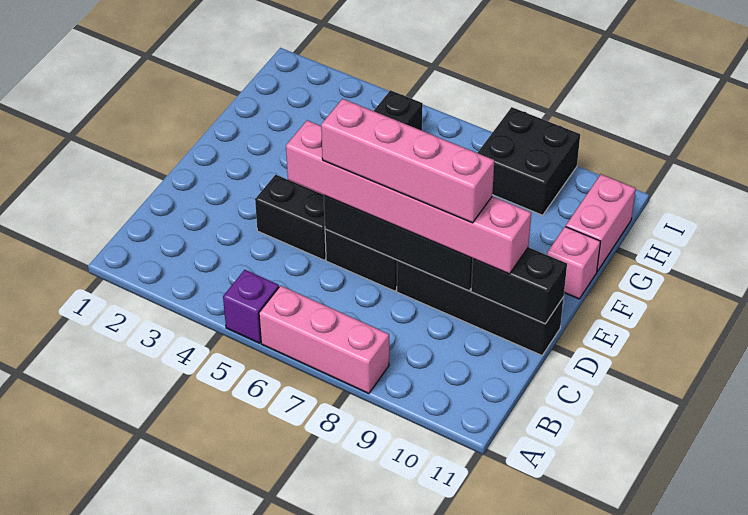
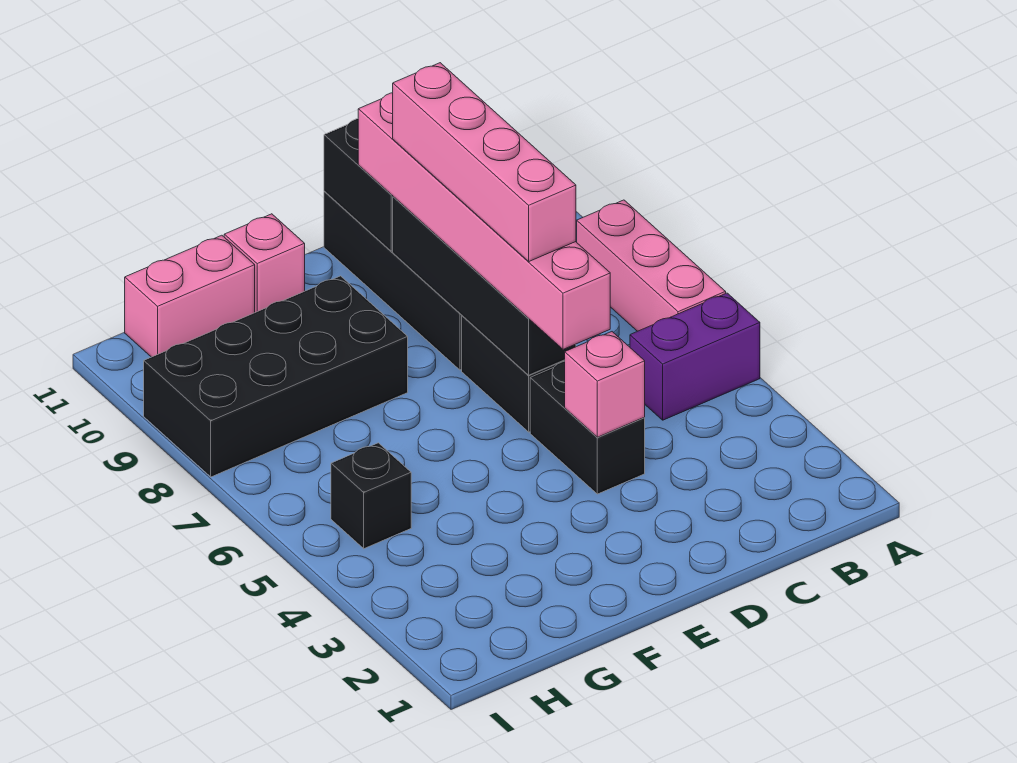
purple brick A5 level 1 -> purple brick A5:B5 level 1
none -> pink brick D4 level 2
black brick H8:I9 level 1 -> black brick F8:I9 level 1

